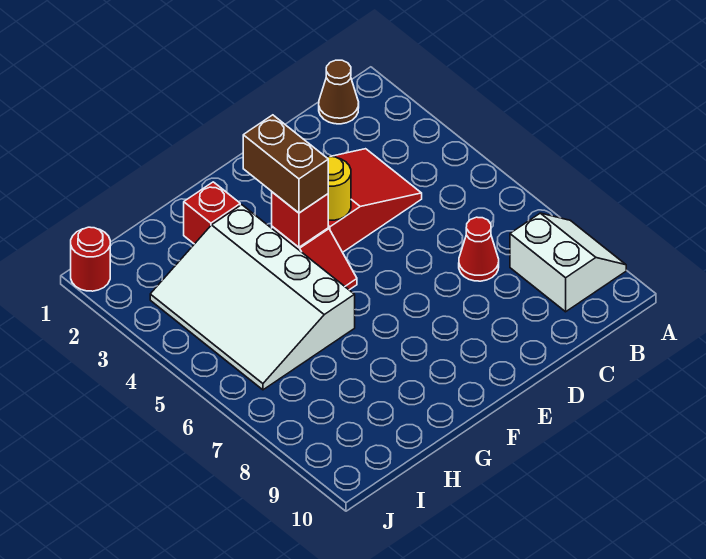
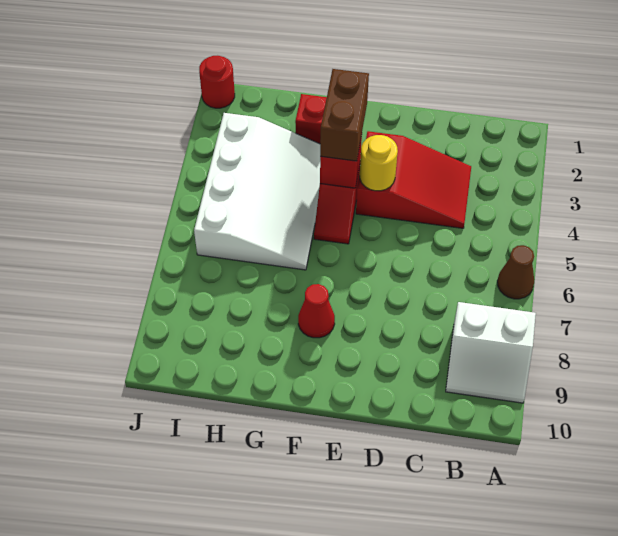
white slope A8:B9 level 1 top B -> white slope A8:B9 level 1 top 8
brown cone B1 level 1 -> brown cone A6 level 1
red cone C7 level 1 -> red cone F8 level 1
white slope G3:I6 level 1 top G -> white slope G3:I6 level 1 top I

